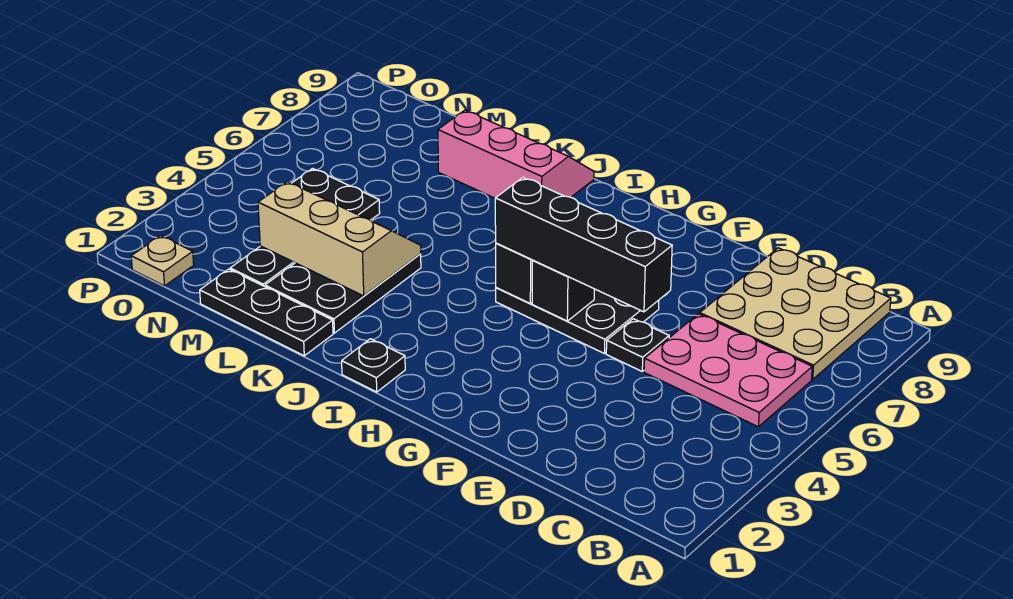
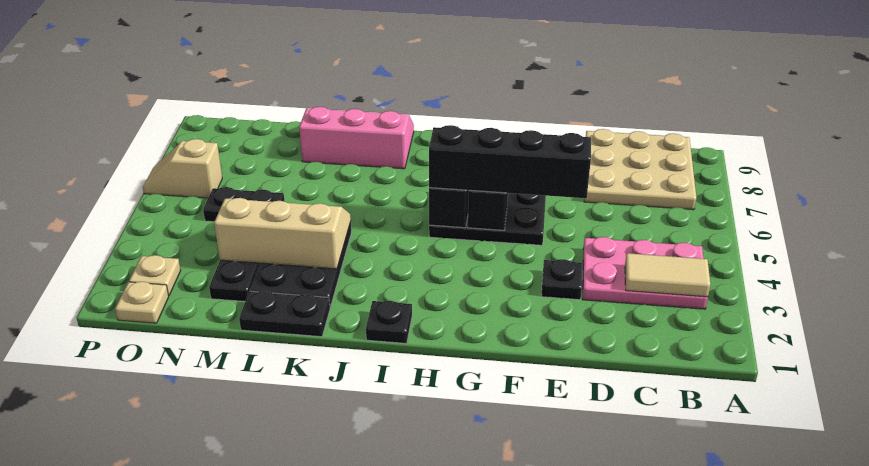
none -> tan tile B3:C3 level 2
pink plate B5:D6 level 1 -> pink plate B3:D4 level 1
black plate E5 level 1 -> black plate E3 level 1
black plate K1:M1 level 1 -> black plate K1:L1 level 1
none -> tan plate O2 level 1
none -> tan slope O6:P6 level 1 top O

